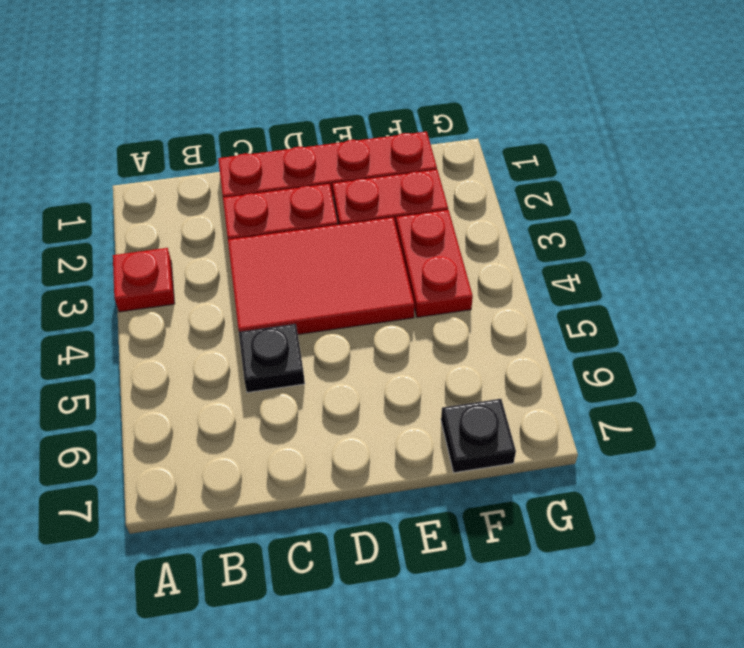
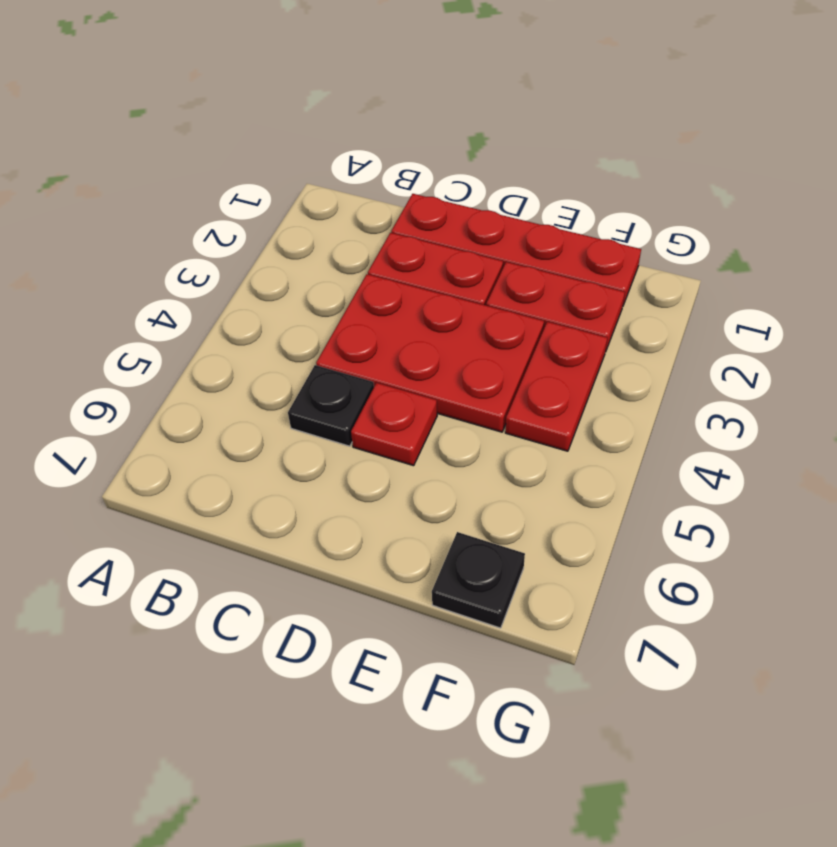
red plate A3 level 1 -> red plate D5 level 1
red tile C3:E4 level 1 -> red plate C3:E4 level 1

